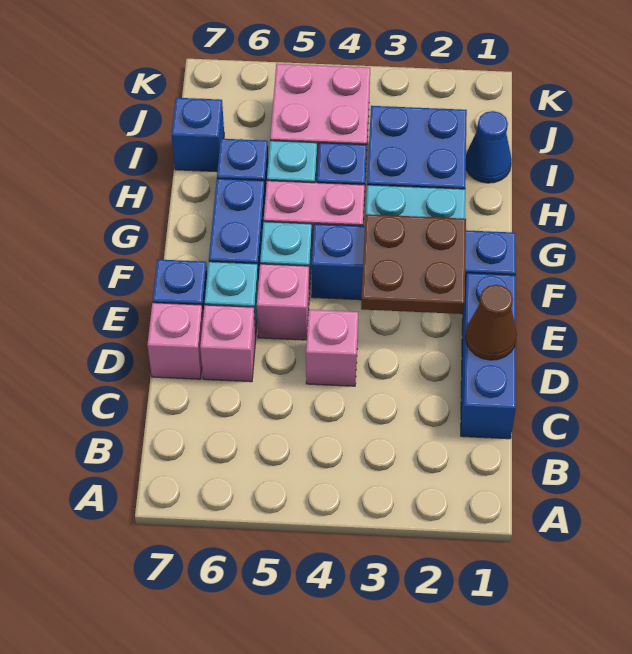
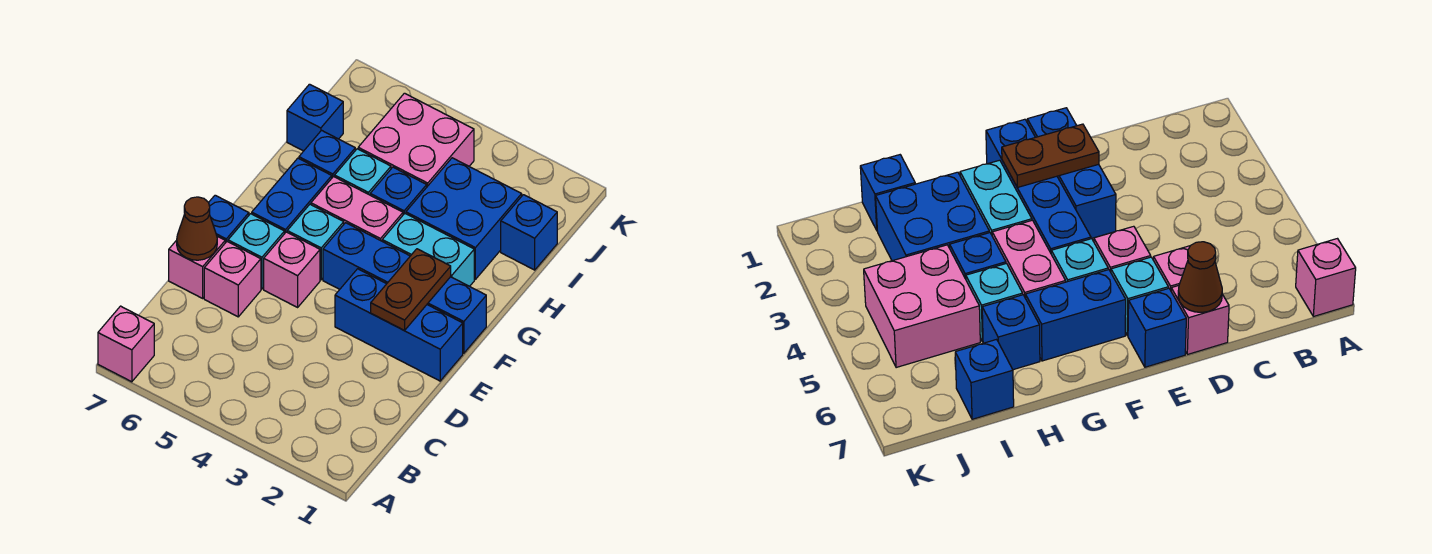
blue brick C1:E1 level 1 -> blue brick E1:E3 level 1
brown cone D1 level 2 -> brown cone D7 level 2
pink brick D4 level 1 -> pink brick A7 level 1
brown plate E2:F3 level 2 -> brown plate E2:F2 level 2
blue cone I1 level 1 -> blue brick I1 level 1

